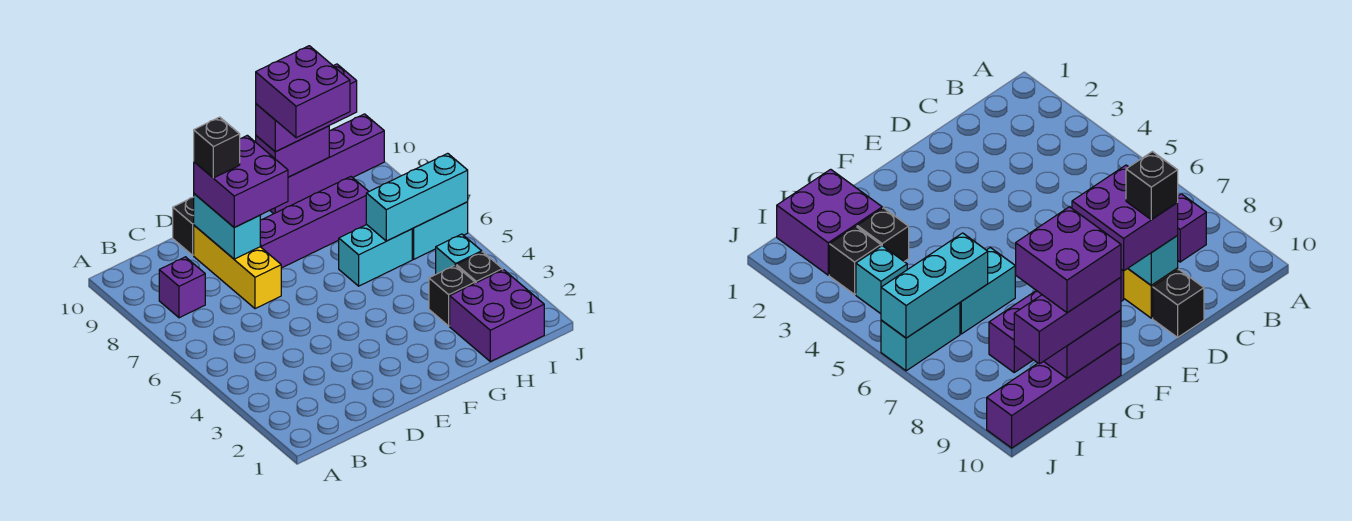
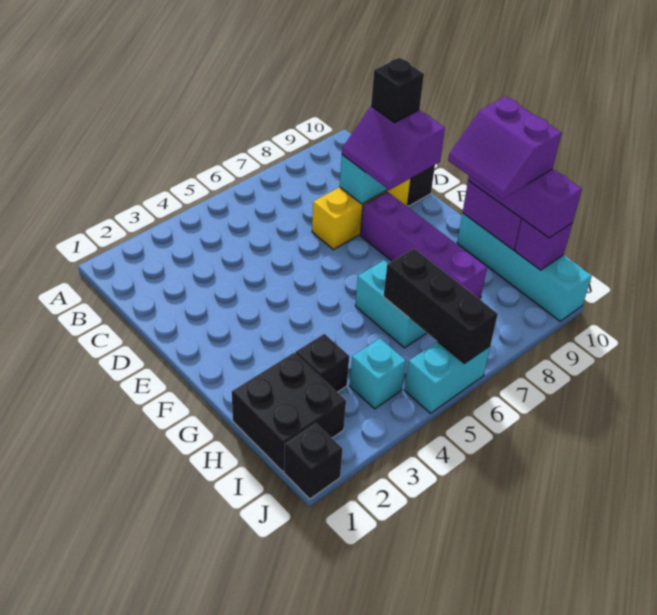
purple brick B8 level 1 -> purple brick I10 level 2
purple brick D8:E9 level 3 -> purple slope D8:E9 level 3 top 9
purple brick G9:H10 level 4 -> purple slope G9:H10 level 4 top 10
purple brick G10:J10 level 1 -> cyan brick G10:J10 level 1
purple brick H1:I2 level 1 -> black brick H1:I2 level 1
cyan brick H6:J6 level 2 -> black brick H6:J6 level 2
black brick I3 level 1 -> black brick J1 level 1
cyan brick I6:J6 level 1 -> cyan brick J5:J6 level 1

